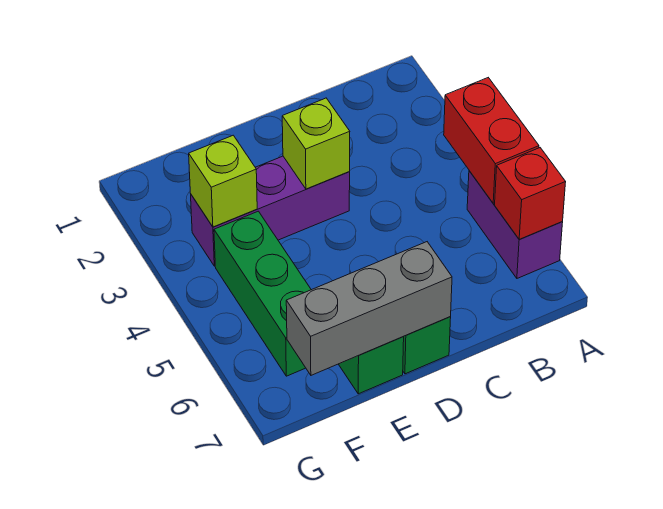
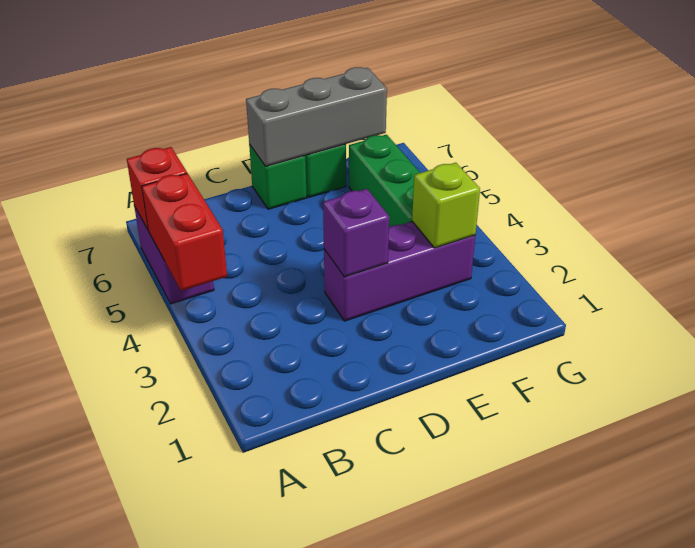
lime brick D3 level 2 -> purple brick D3 level 2

